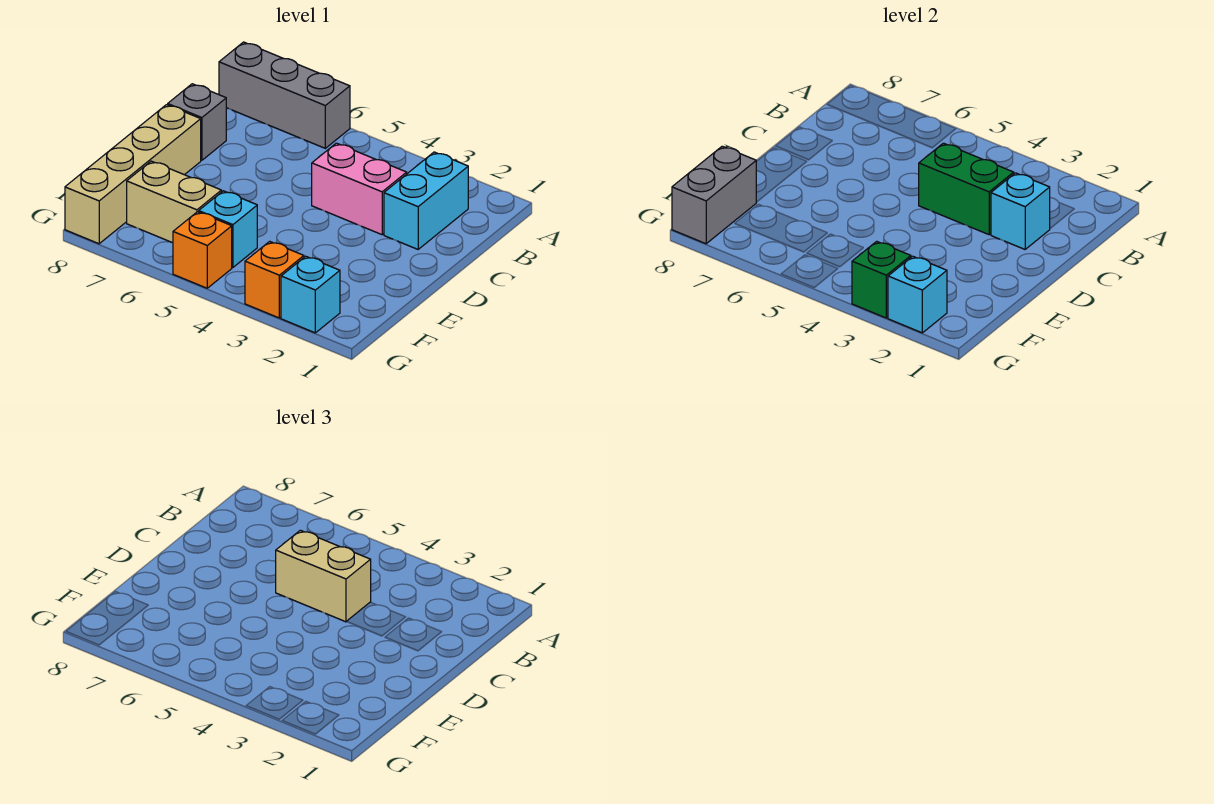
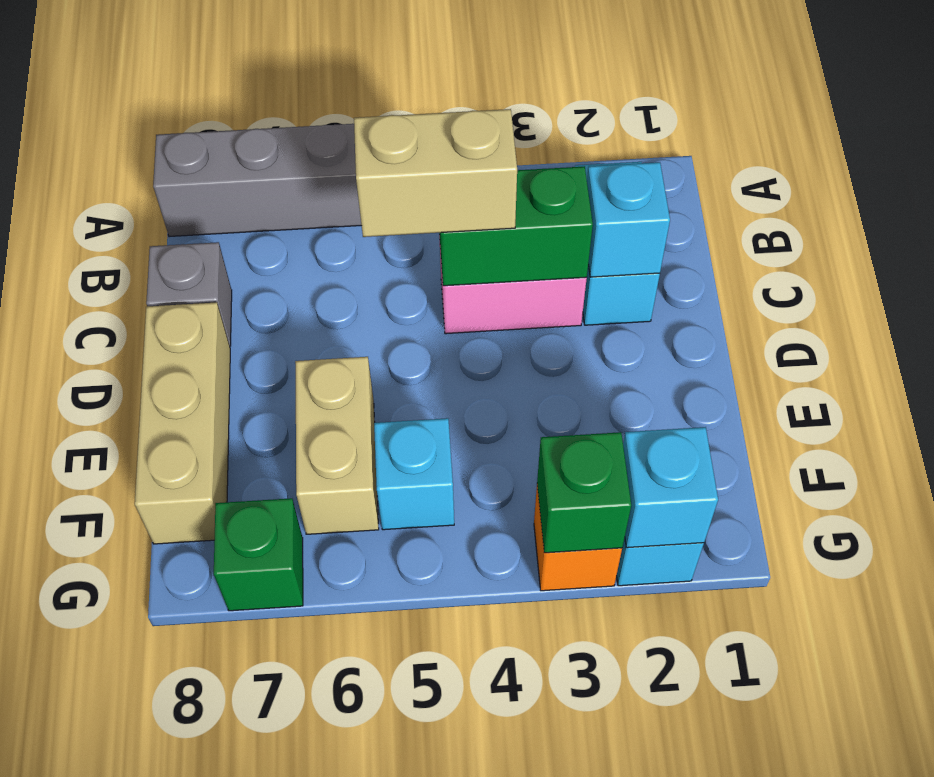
tan brick D8:G8 level 1 -> tan brick D8:F8 level 1
tan brick F6:F7 level 1 -> tan brick E6:F6 level 1
grey brick F8:G8 level 2 -> none
orange brick G5 level 1 -> none
none -> green brick G7 level 1

